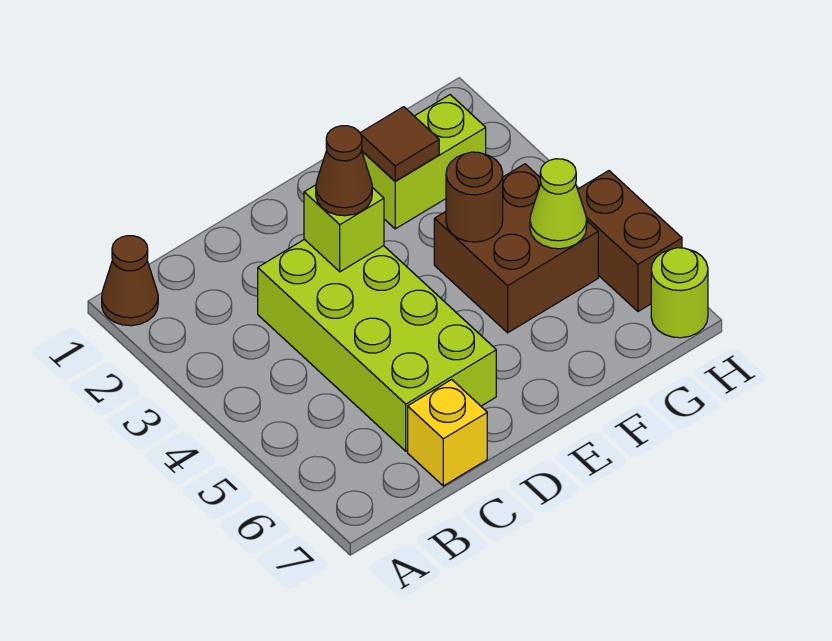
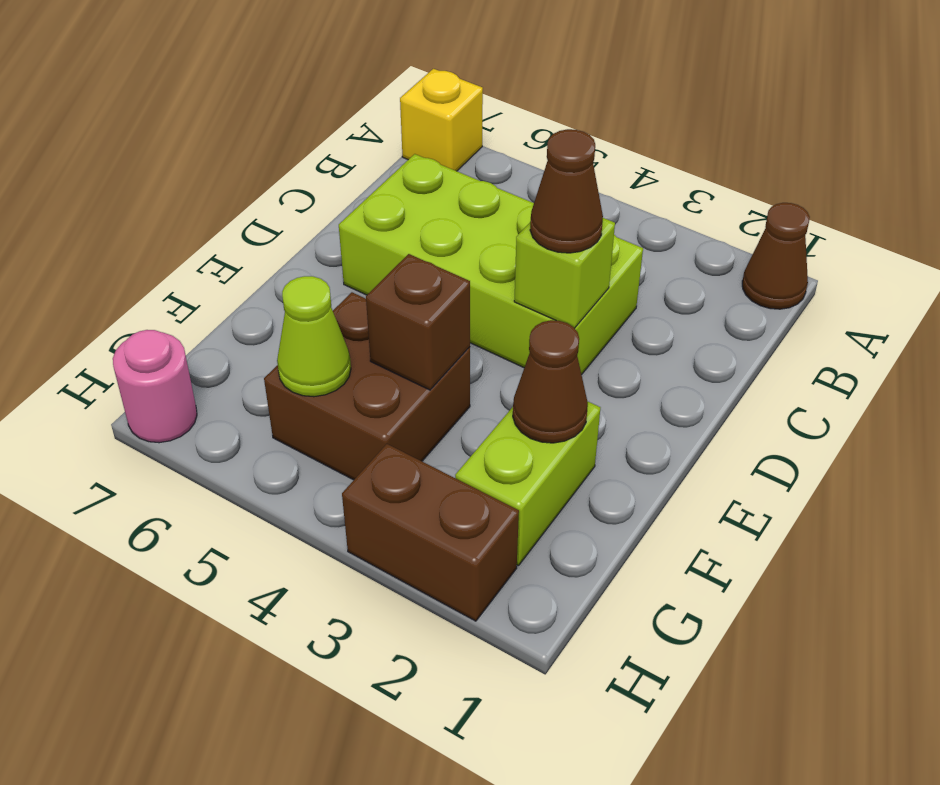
yellow brick C7 level 1 -> yellow brick A7 level 1
brown tile F2 level 2 -> brown cone F2 level 2
brown round brick F4 level 2 -> brown brick F4 level 2
brown brick H5:H6 level 1 -> brown brick H2:H3 level 1
lime round brick H7 level 1 -> pink round brick H7 level 1

